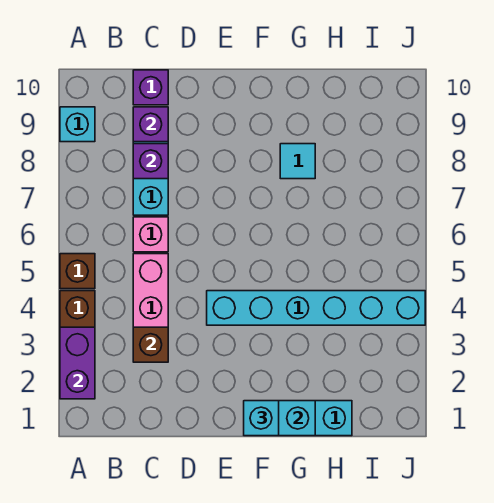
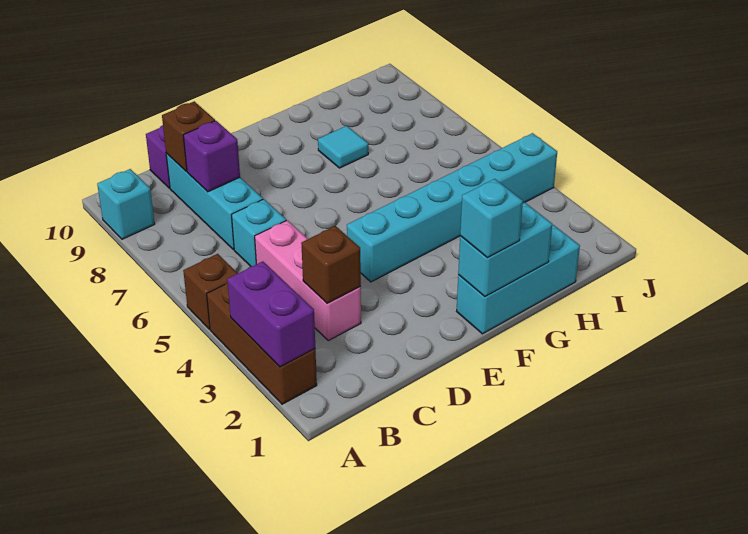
pink brick C6 level 1 -> cyan brick C6 level 1
purple brick C9 level 2 -> brown brick C9 level 2

